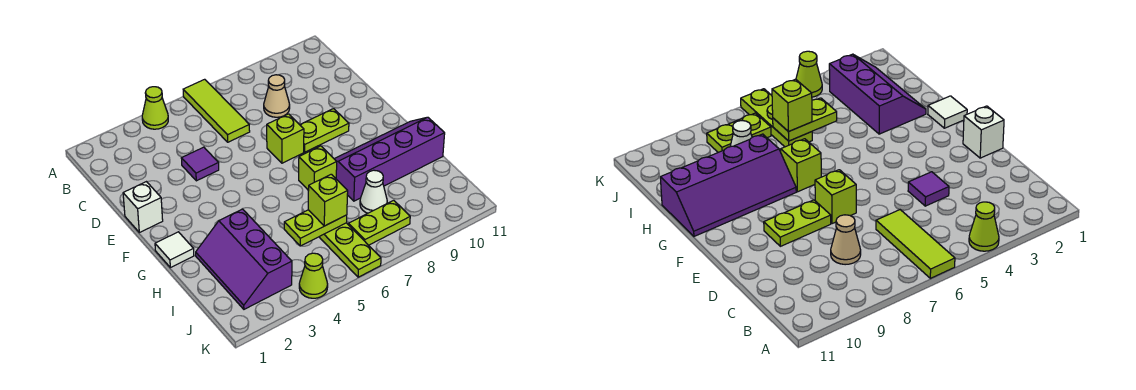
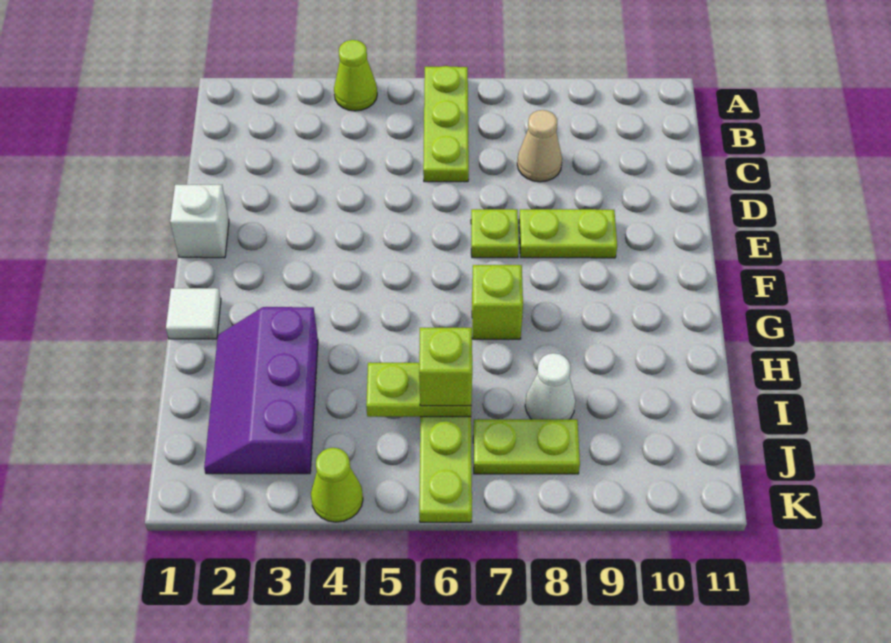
lime tile A6:C6 level 1 -> lime plate A6:C6 level 1
purple tile D4 level 1 -> none
lime brick E7 level 1 -> lime plate E7 level 1
purple slope G8:H11 level 1 top H -> none

